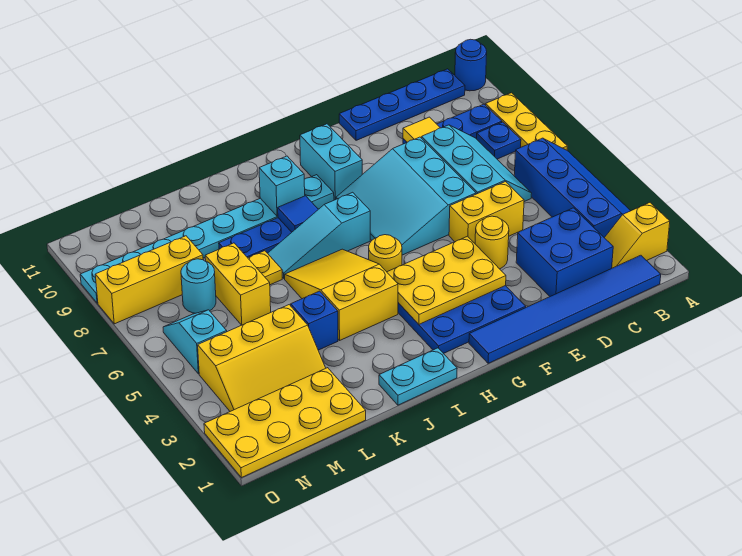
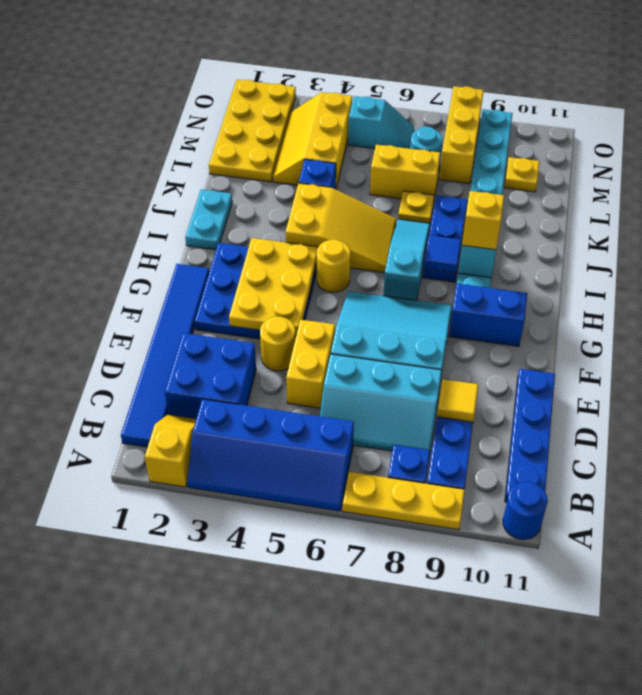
cyan brick G9:G10 level 1 -> blue brick G9:G10 level 1
none -> yellow brick I9 level 3
none -> yellow plate M10 level 1

